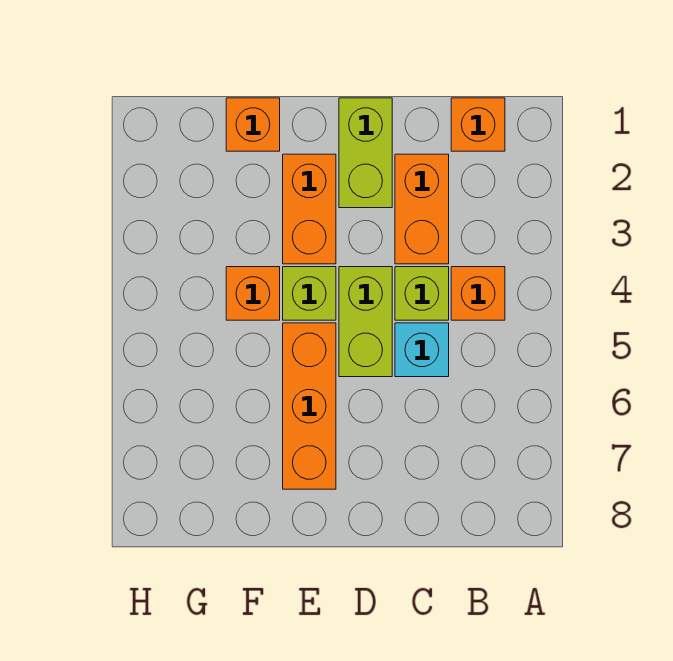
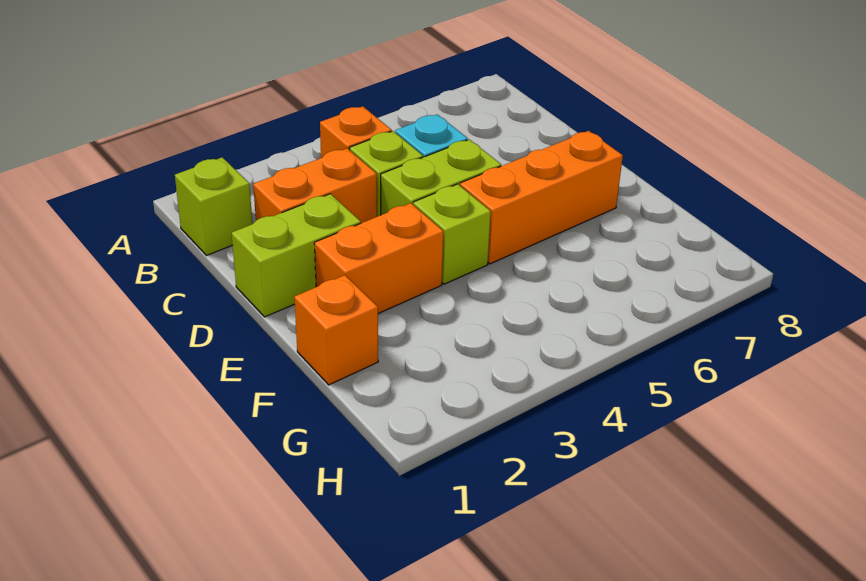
orange brick B1 level 1 -> lime brick B1 level 1
orange brick F4 level 1 -> none

